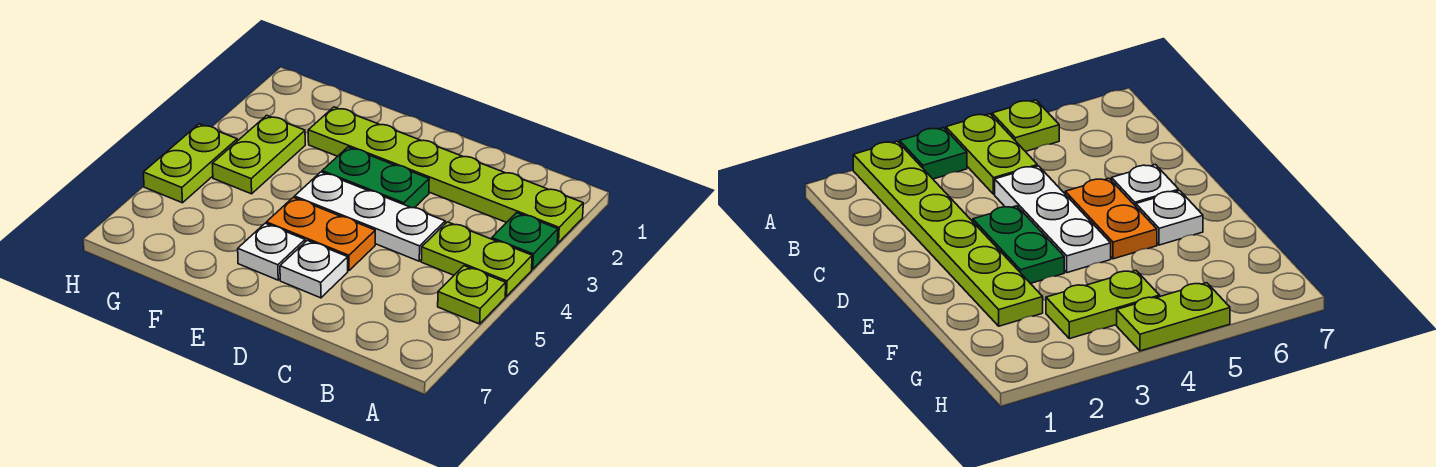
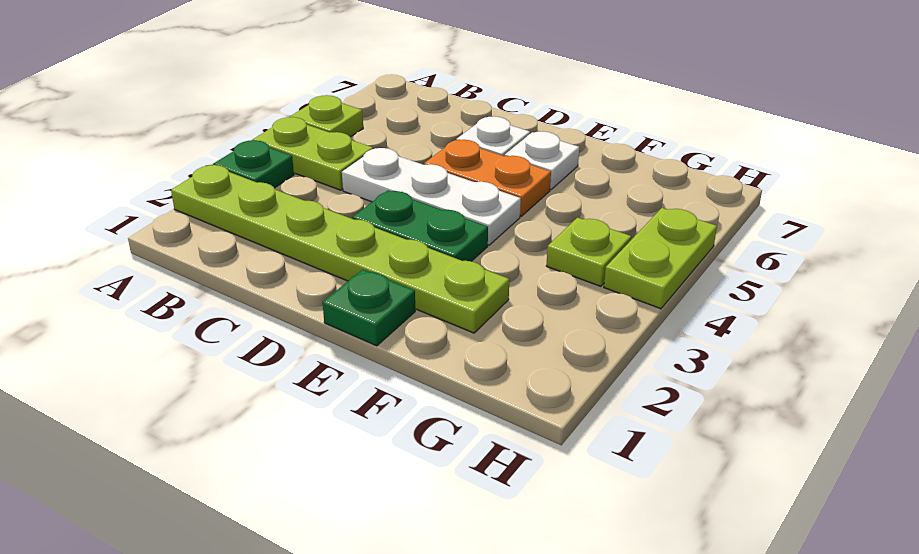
none -> green plate E1 level 1
lime plate G3:G4 level 1 -> lime plate G4 level 1

